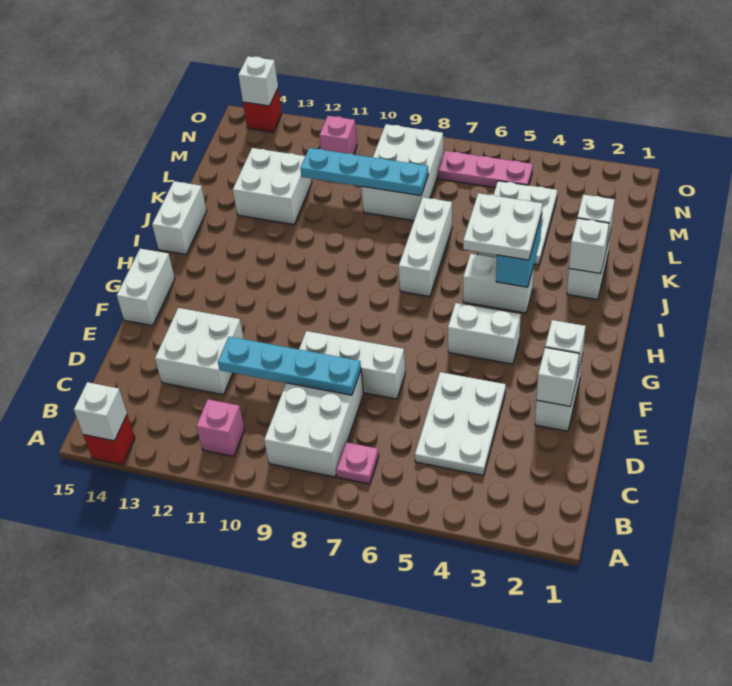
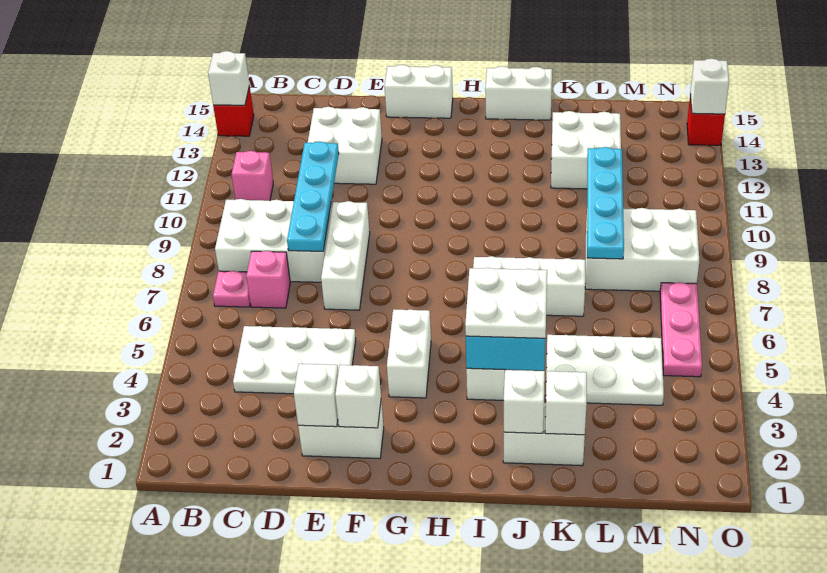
pink brick N11 level 1 -> pink brick C7 level 1

